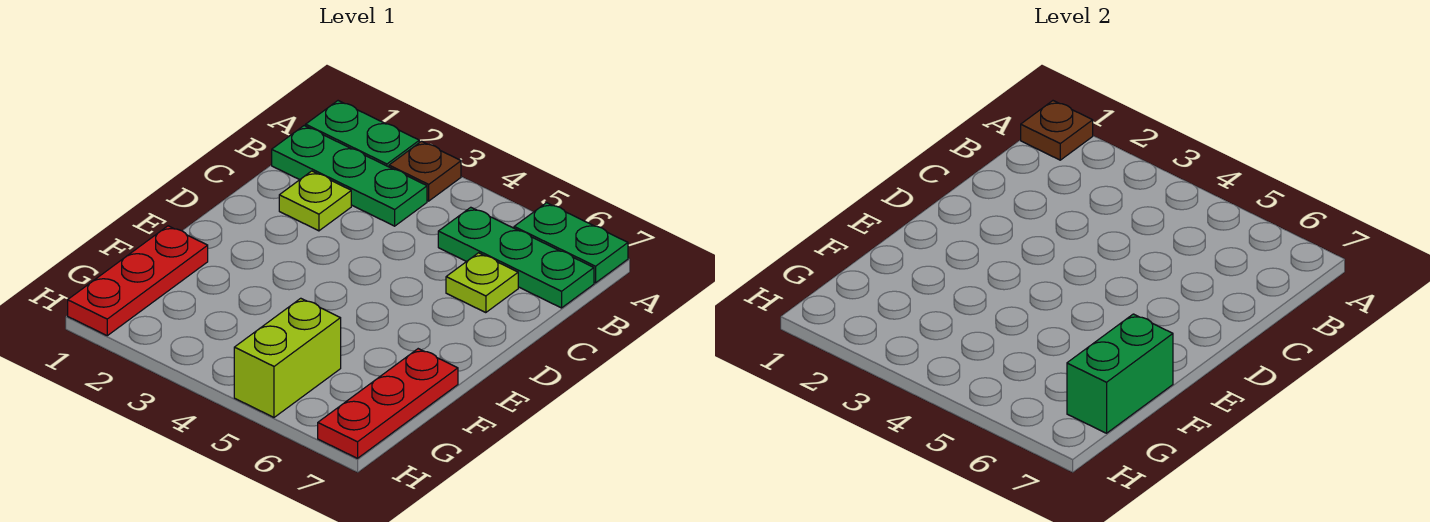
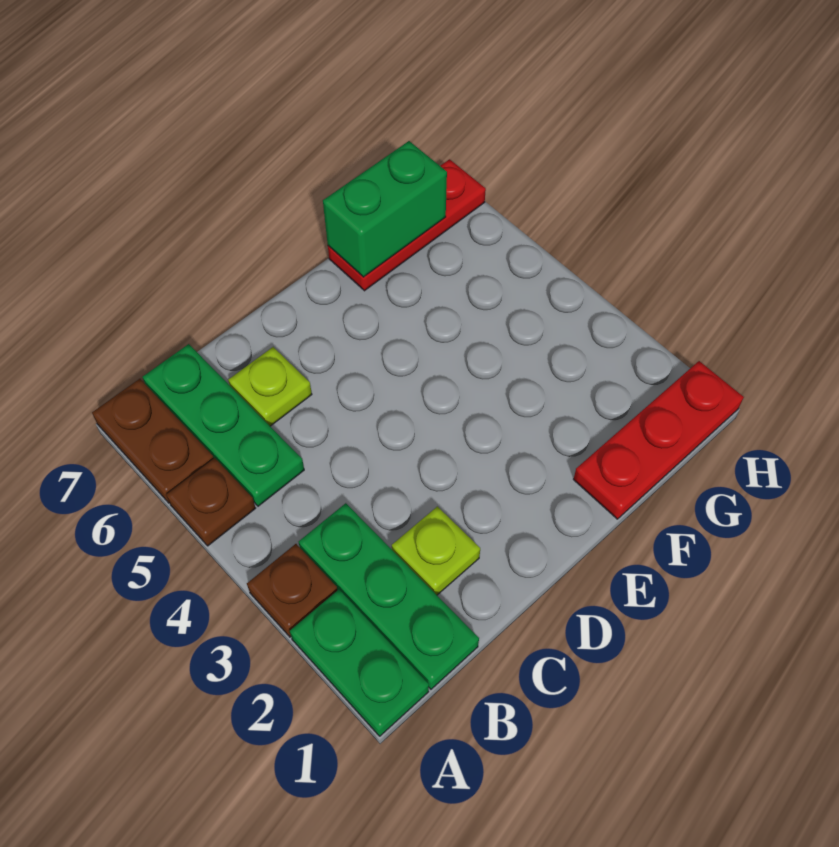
brown plate A1 level 2 -> brown plate A5 level 1
green plate A6:A7 level 1 -> brown plate A6:A7 level 1
lime brick G5:H5 level 1 -> none

